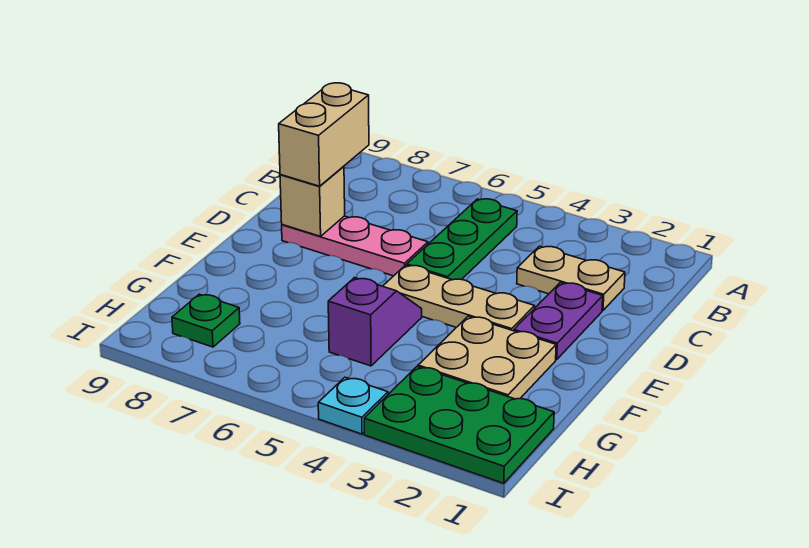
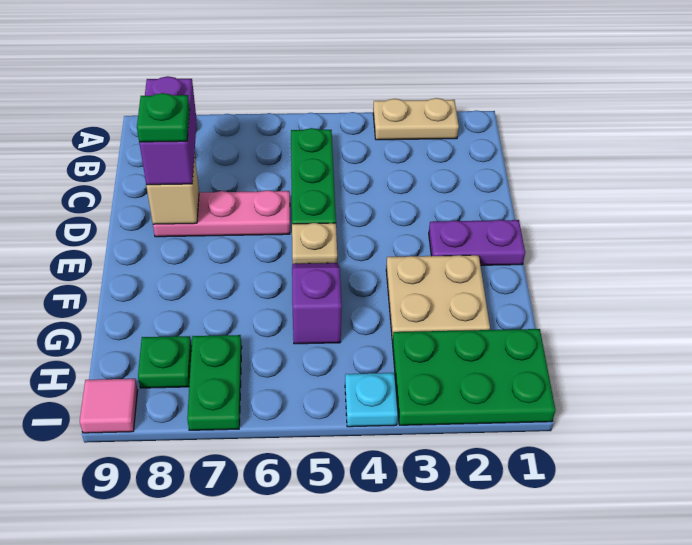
tan plate C2:C3 level 1 -> tan plate A2:A3 level 1
tan brick C8:D8 level 3 -> purple brick C8:D8 level 3
purple plate D2:E2 level 1 -> purple plate E1:E2 level 1
none -> green plate D8 level 4
tan plate E3:E5 level 1 -> tan plate E5 level 1
none -> green plate H7:I7 level 1
none -> pink tile I9 level 1

